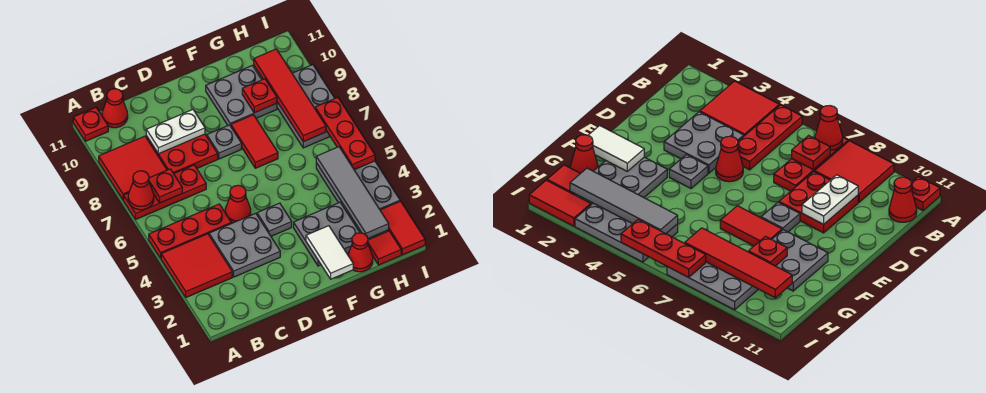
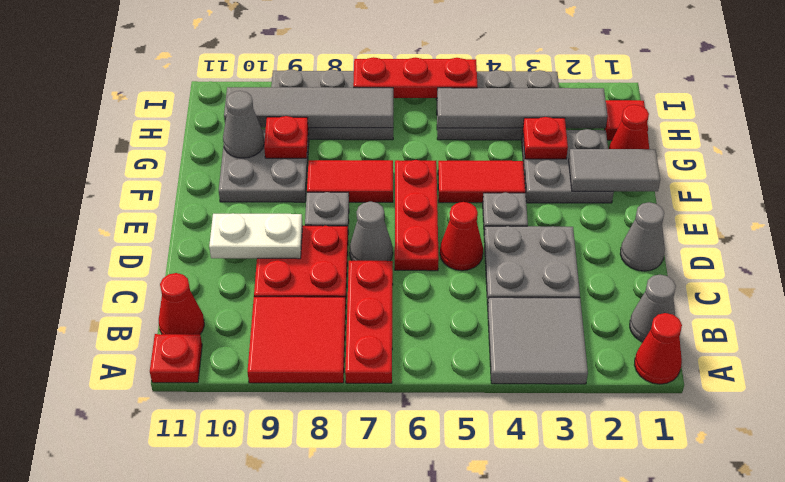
red tile A3:B4 level 1 -> grey tile A3:B4 level 1
red plate A5:C5 level 1 -> red plate D6:F6 level 1
red cone A7 level 2 -> red cone A1 level 1
none -> grey cone B1 level 1
red plate B7 level 2 -> red plate G3 level 2
white plate C9:D9 level 2 -> white plate D9:D10 level 2
none -> grey cone D1 level 1
none -> grey cone D7 level 1
white tile F1:F2 level 2 -> grey tile F1:F2 level 2
none -> grey cone G10 level 2
red tile H7:H10 level 2 -> grey tile H7:H10 level 2
red tile I1:I2 level 1 -> red tile F4:F5 level 1

